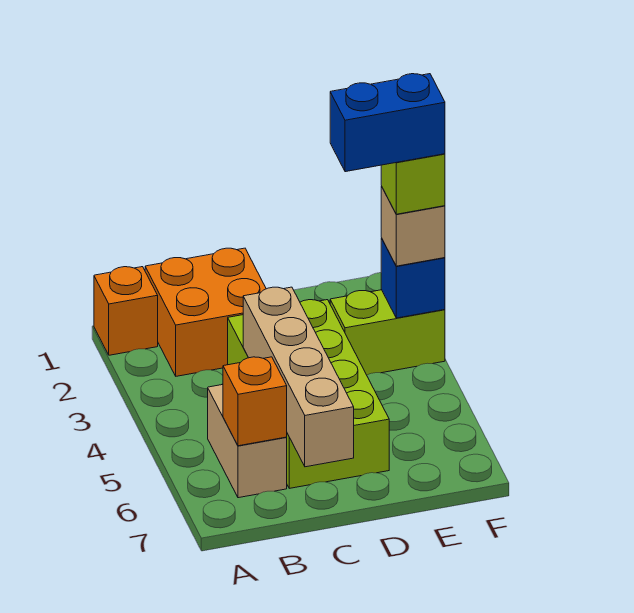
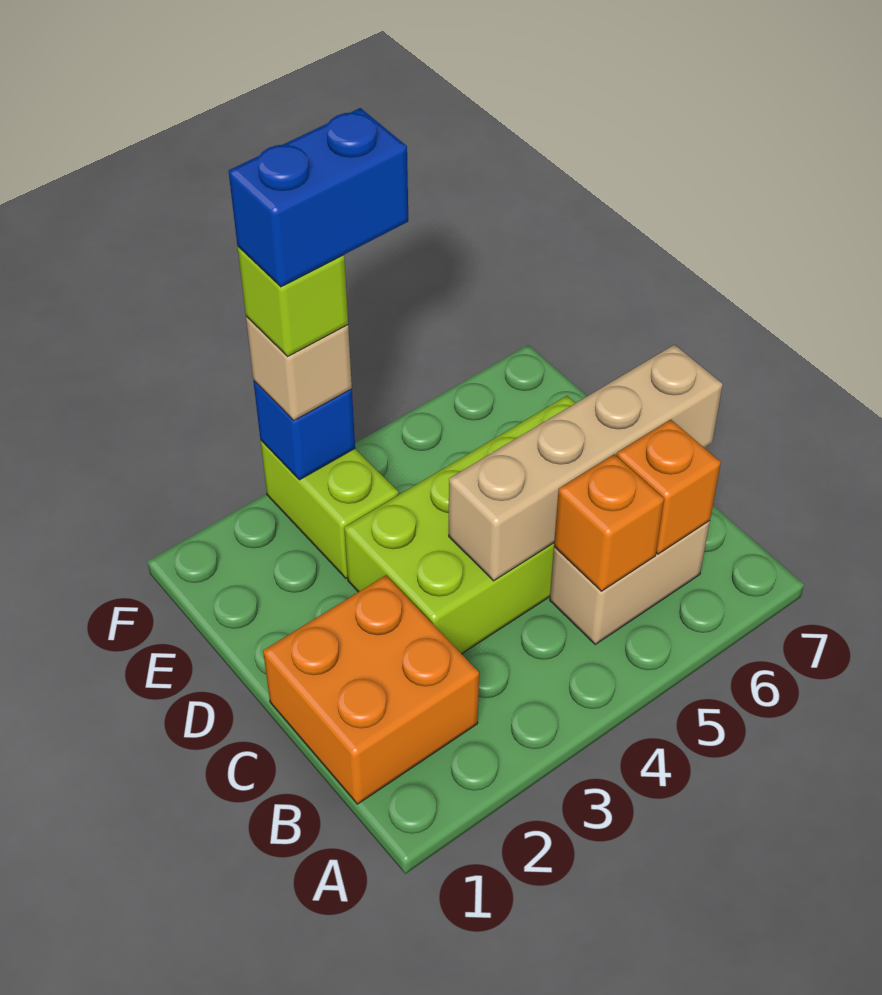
orange brick A1 level 1 -> orange brick B5 level 2
blue brick E3:F3 level 5 -> blue brick F3:F4 level 5

